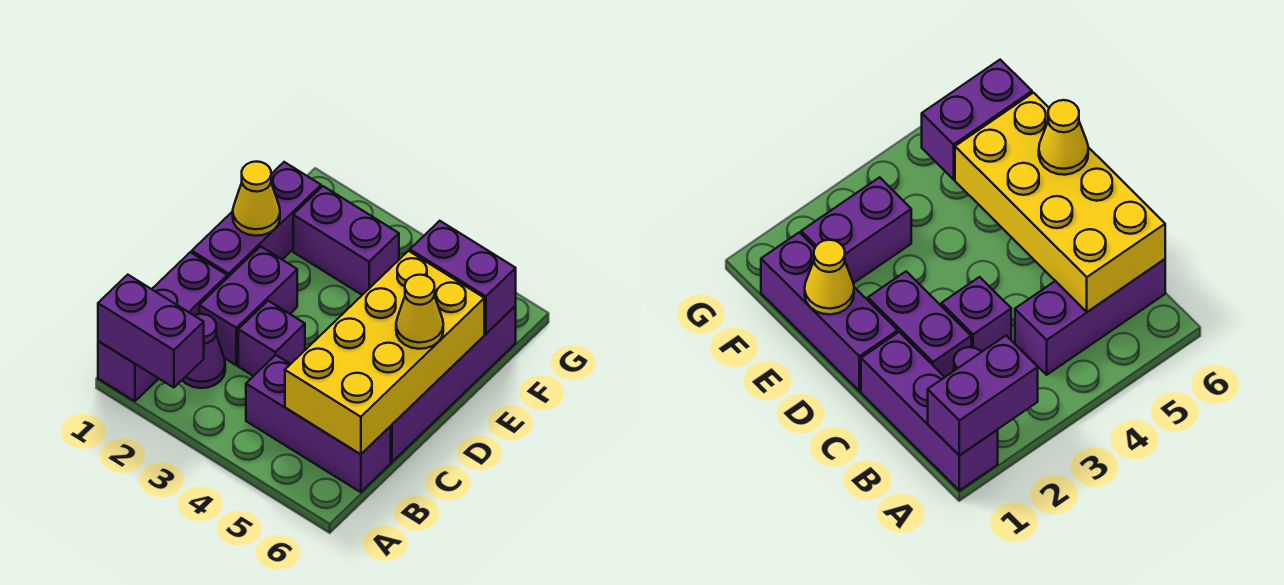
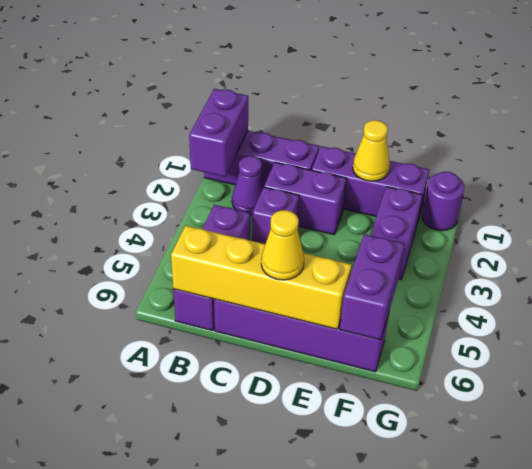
yellow brick B5:E6 level 2 -> yellow brick B6:E6 level 2
none -> purple round brick G1 level 1

